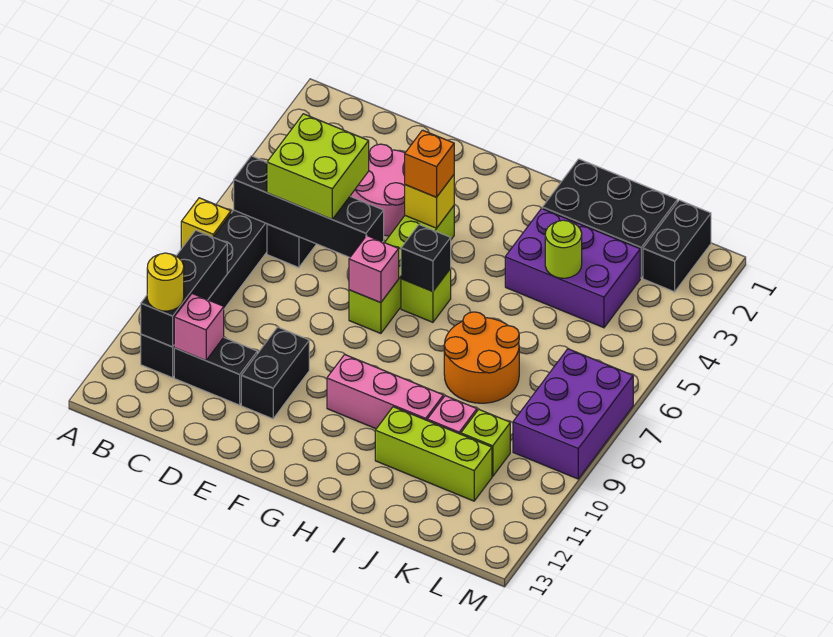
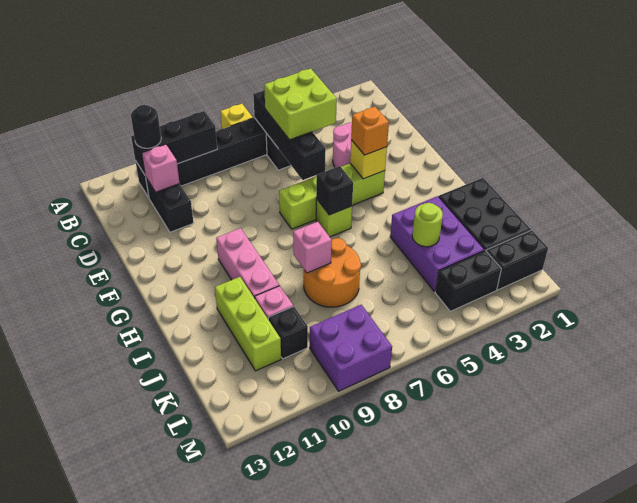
yellow round brick B11 level 3 -> black round brick B11 level 3
black brick E10:E11 level 1 -> black brick L3:L4 level 1
pink brick F7 level 2 -> pink brick I8 level 2
lime brick K10 level 1 -> black brick K10 level 1
purple brick L7:M9 level 1 -> purple brick L8:M9 level 1

